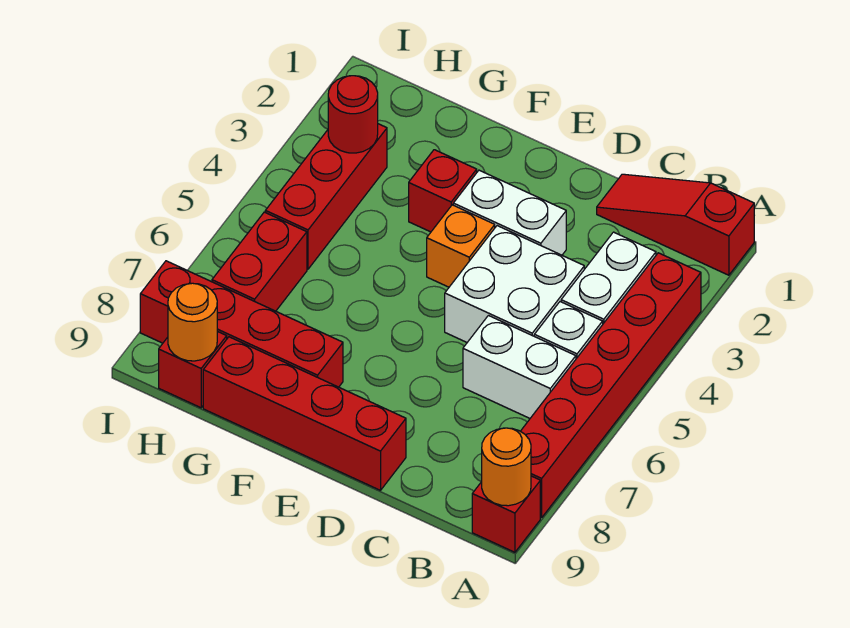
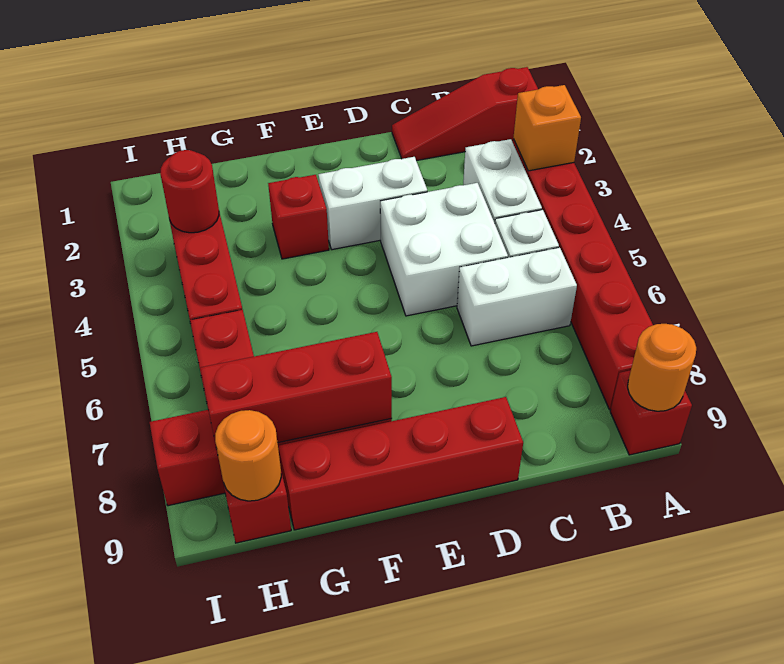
orange brick E4 level 1 -> orange brick A3 level 2
none -> red brick F8:H8 level 2

